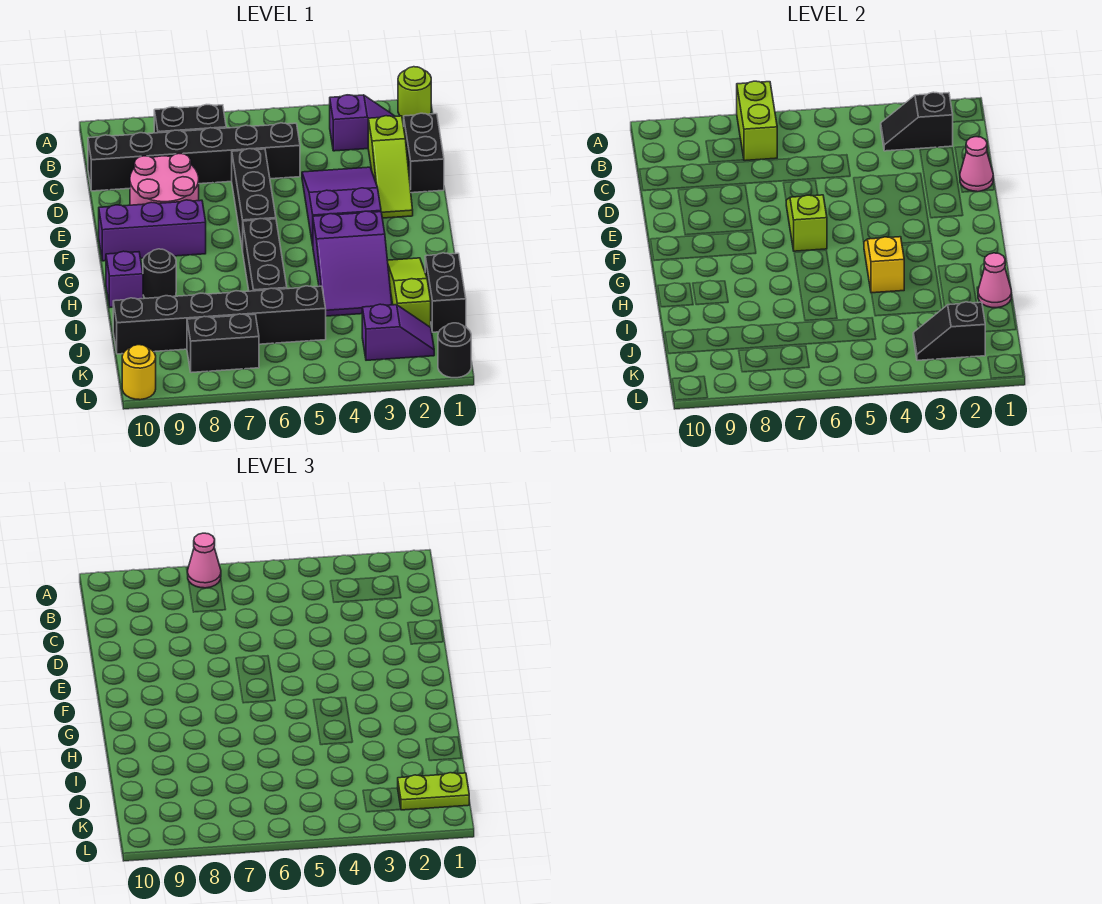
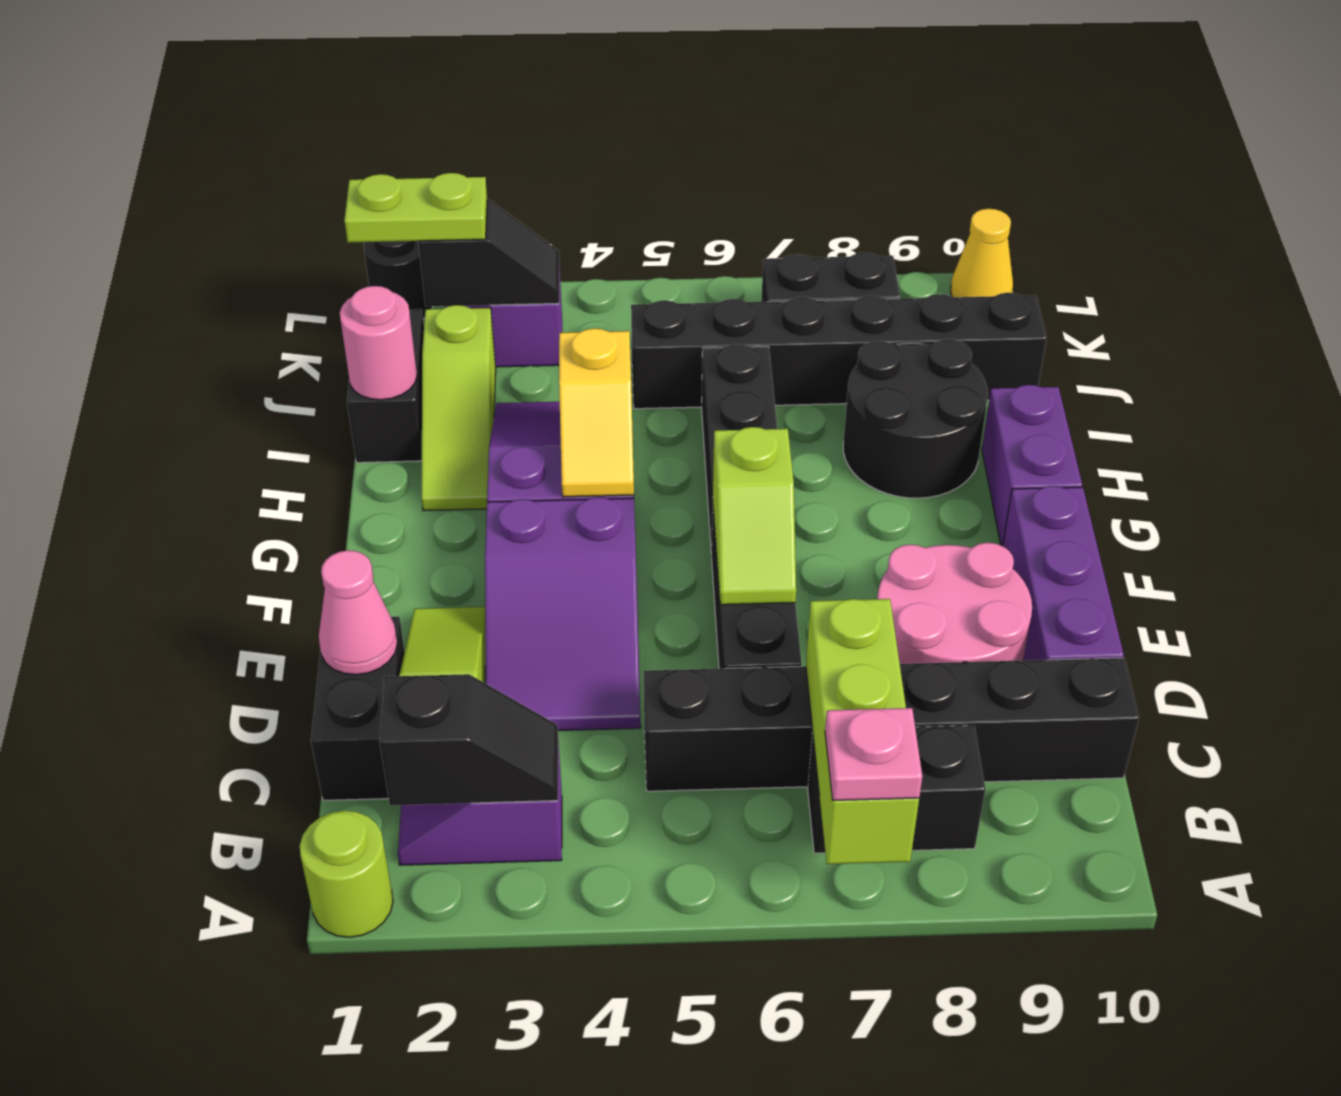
lime brick A7:B7 level 2 -> lime brick A7:C7 level 2
pink cone A7 level 3 -> pink plate A7 level 3
purple brick F8:F10 level 1 -> purple brick D10:F10 level 1
black round brick H9 level 1 -> black round brick H8:I9 level 1
purple brick H10 level 1 -> purple brick G10:H10 level 1
pink cone I1 level 2 -> pink round brick I1 level 2
yellow round brick L10 level 1 -> yellow cone L10 level 1

